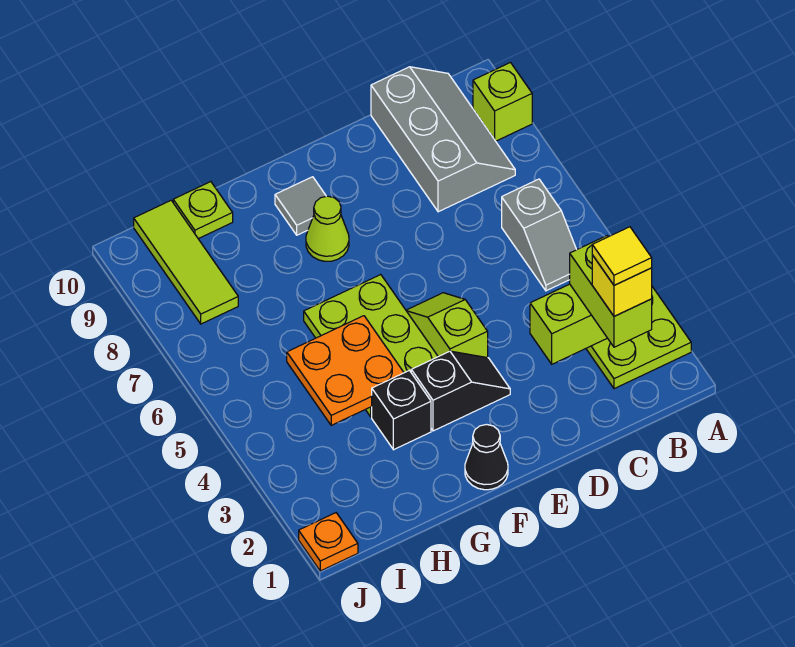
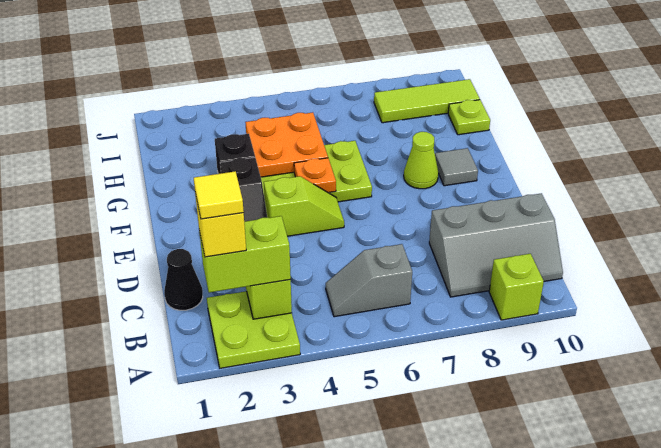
black cone F1 level 1 -> black cone C1 level 1
orange plate J1 level 1 -> orange plate F5 level 2

